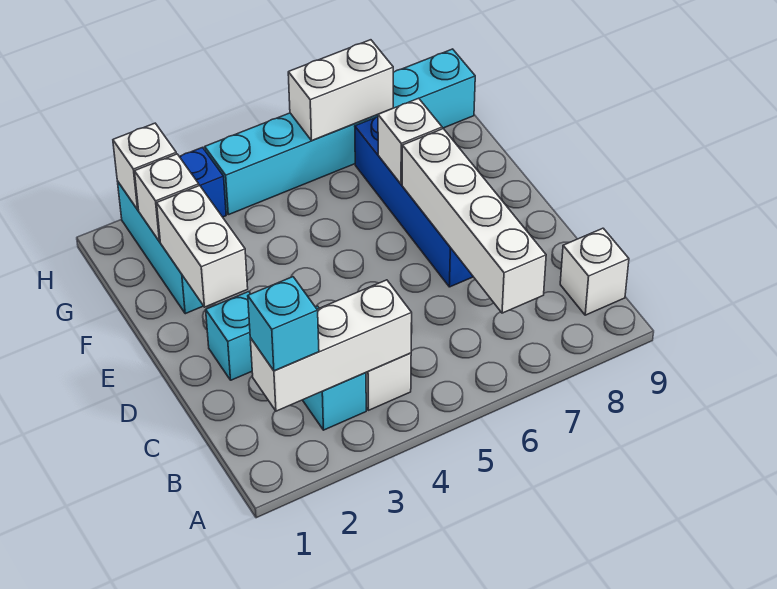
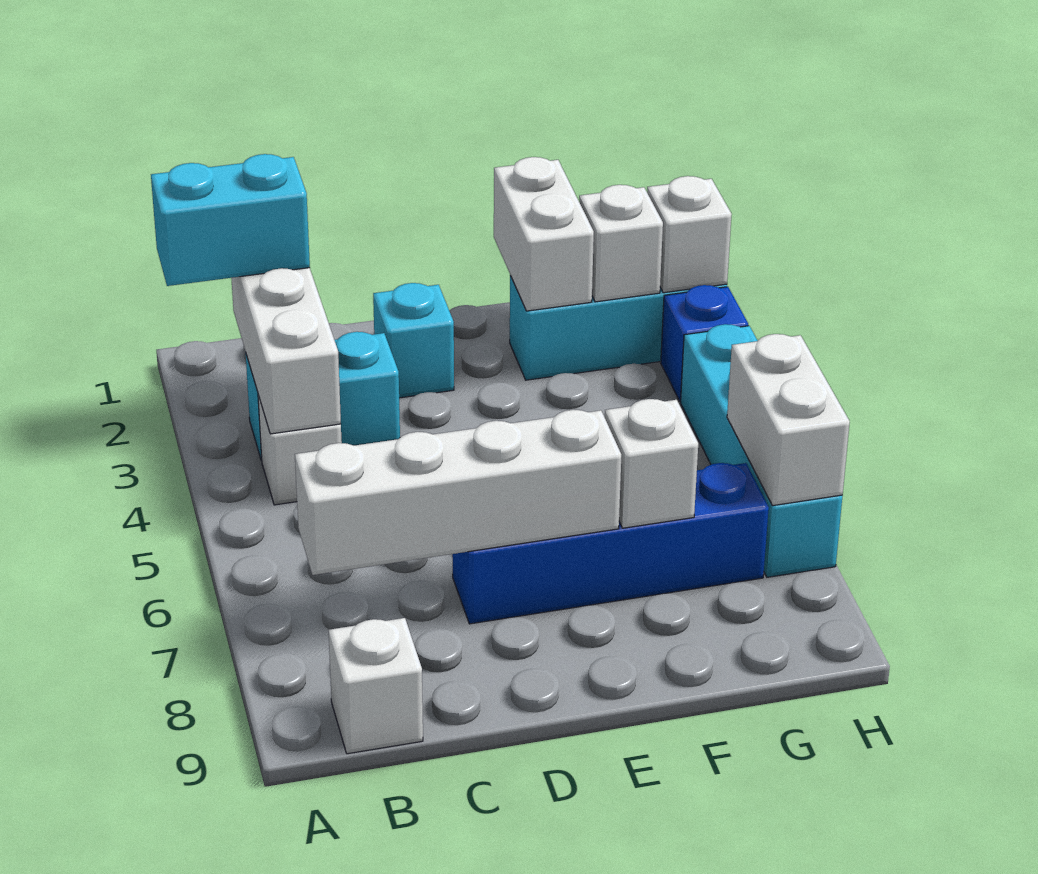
cyan brick B2 level 3 -> cyan brick A2:B2 level 3
white brick E2:F2 level 2 -> white brick F1:F2 level 2
cyan brick H4:H9 level 1 -> cyan brick H4:H7 level 1

